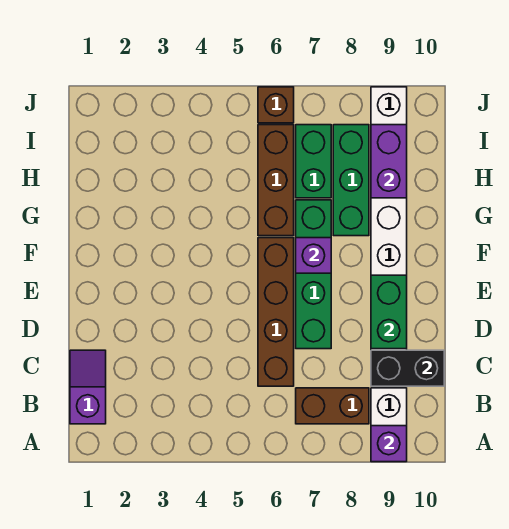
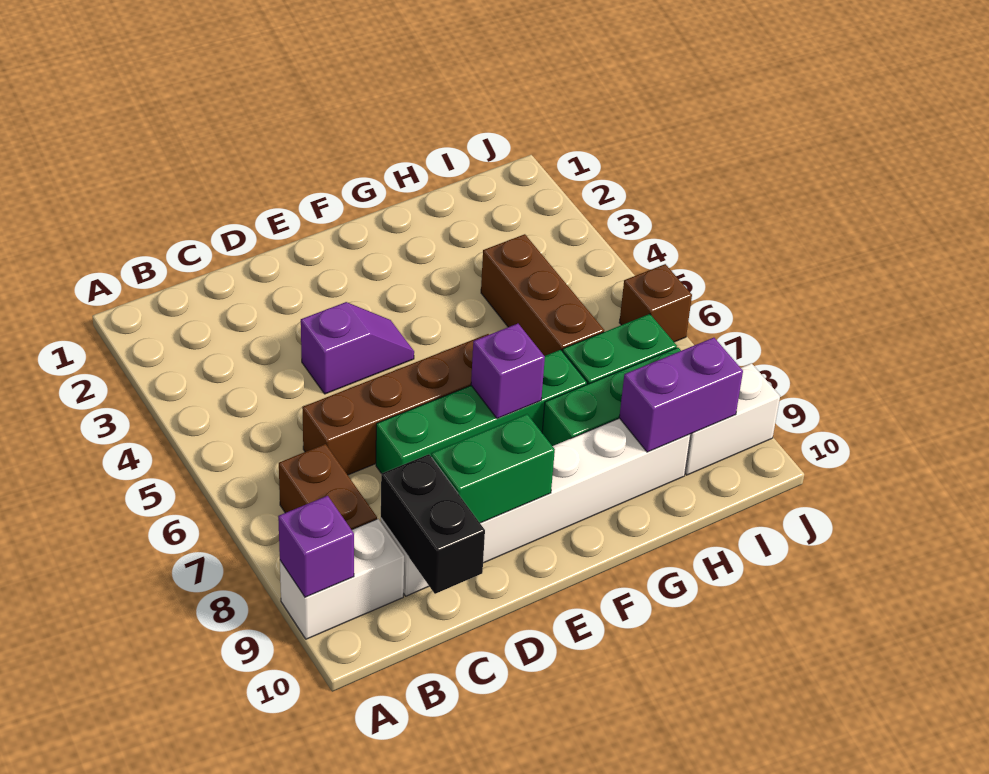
purple slope B1:C1 level 1 top B -> purple slope D4:E4 level 1 top D
brown brick G6:I6 level 1 -> brown brick H4:H6 level 1

